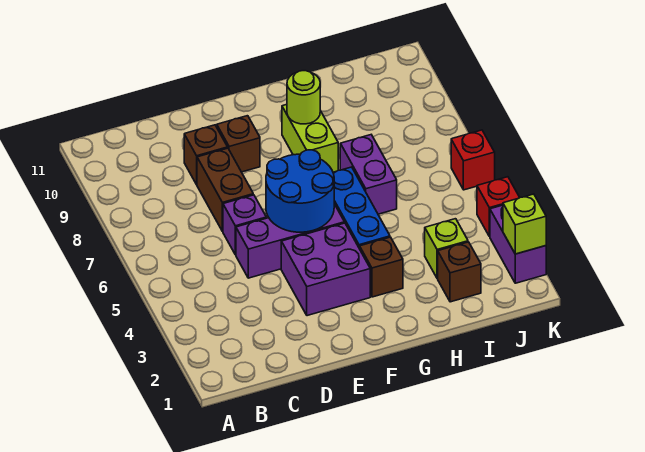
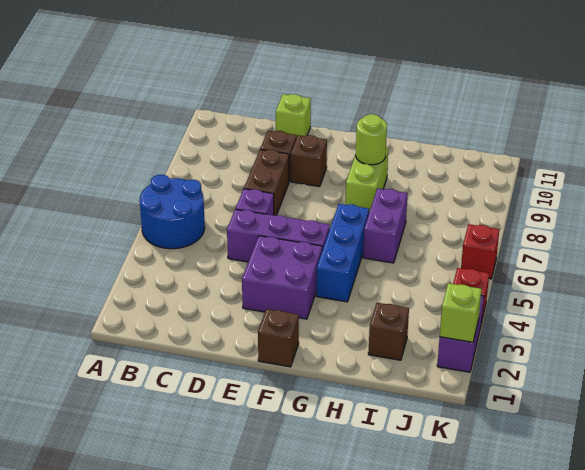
blue round brick E5:F6 level 2 -> blue round brick A5:B6 level 1
brown brick G3 level 1 -> brown brick F1 level 1
lime brick I3 level 1 -> lime brick D11 level 1

